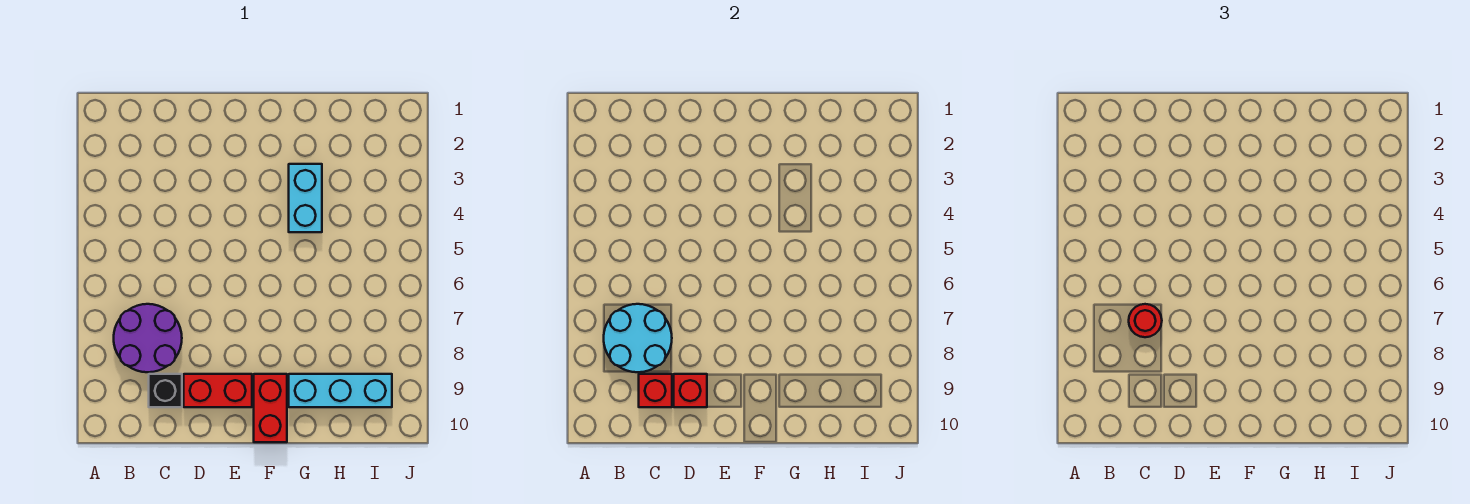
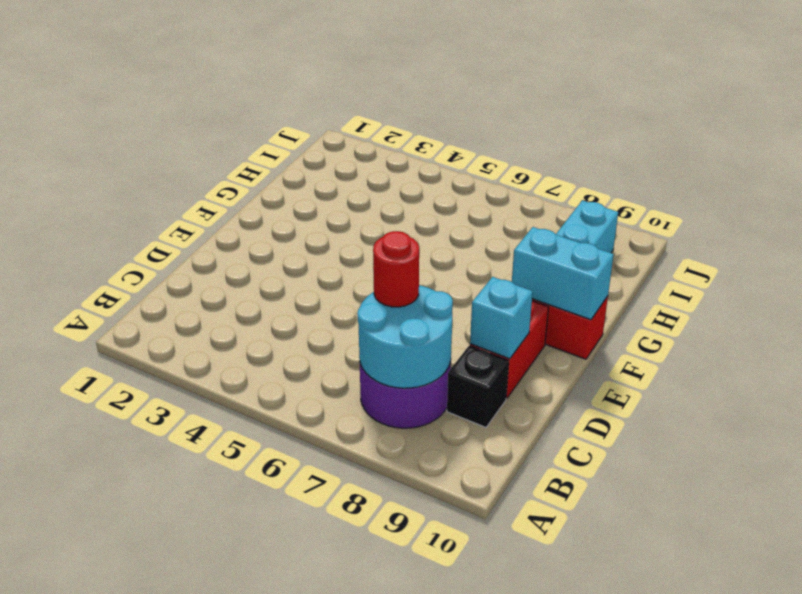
red brick C9 level 2 -> none
red brick D9 level 2 -> cyan brick D9 level 2
cyan brick G3:G4 level 1 -> cyan brick F9:F10 level 2

